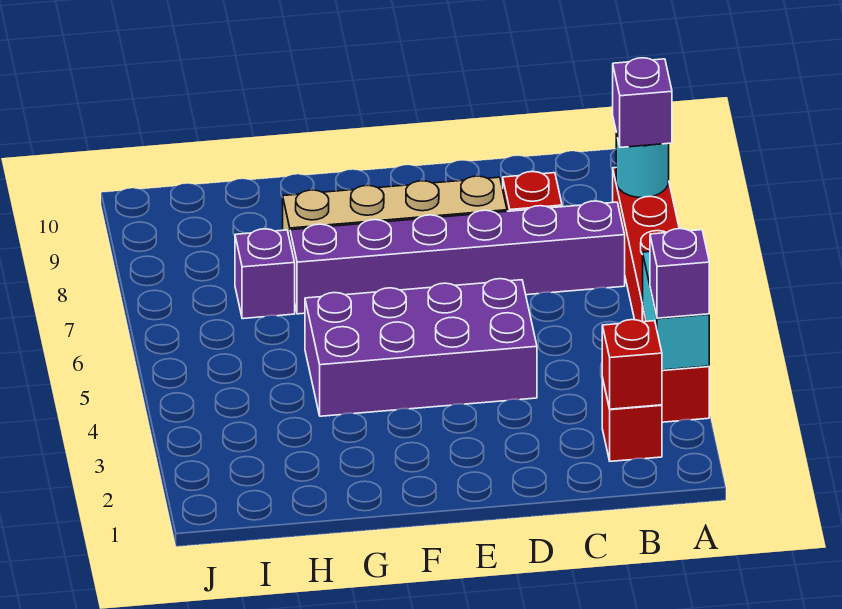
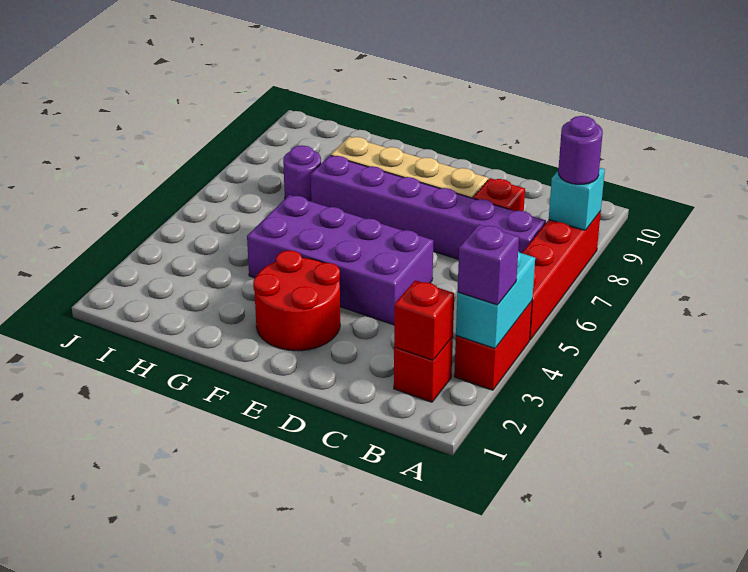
cyan round brick A8 level 2 -> cyan brick A8 level 2
purple brick A8 level 3 -> purple round brick A8 level 3
none -> red round brick E2:F3 level 1
purple brick H7 level 1 -> purple round brick H7 level 1

